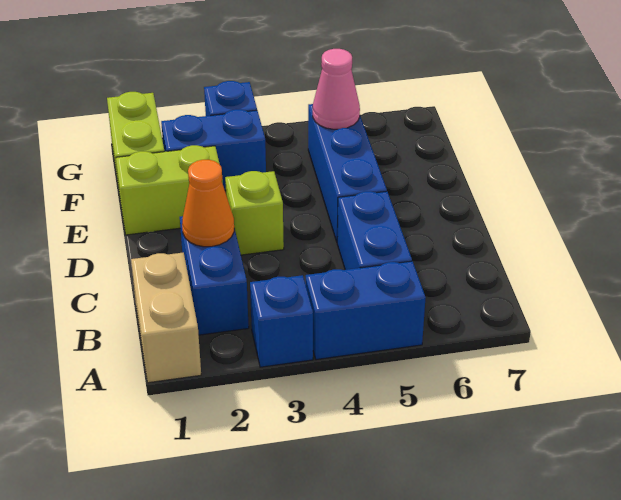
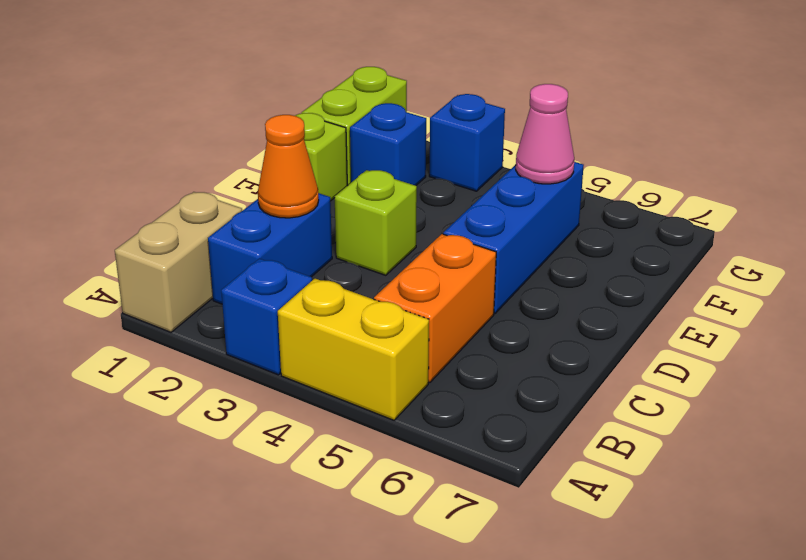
blue brick A4:A5 level 1 -> yellow brick A4:A5 level 1
blue brick B5:C5 level 1 -> orange brick B5:C5 level 1
lime brick E1:E2 level 1 -> lime brick E1 level 1
blue brick F2:F3 level 1 -> blue brick F2 level 1

